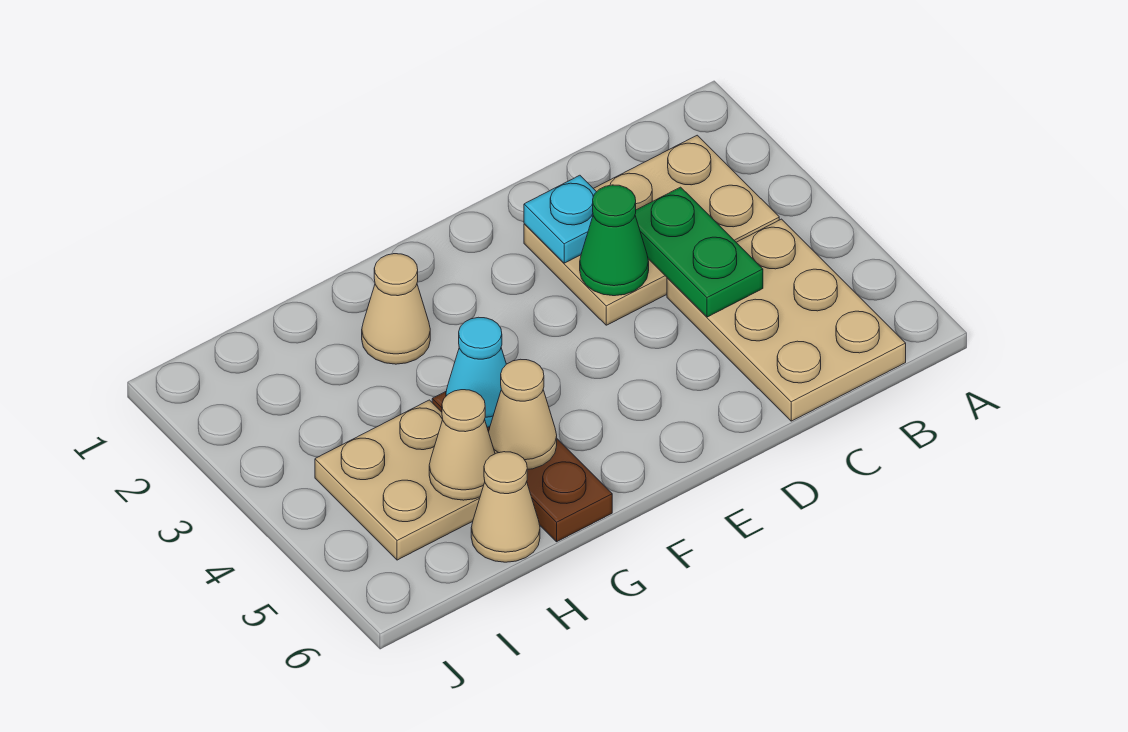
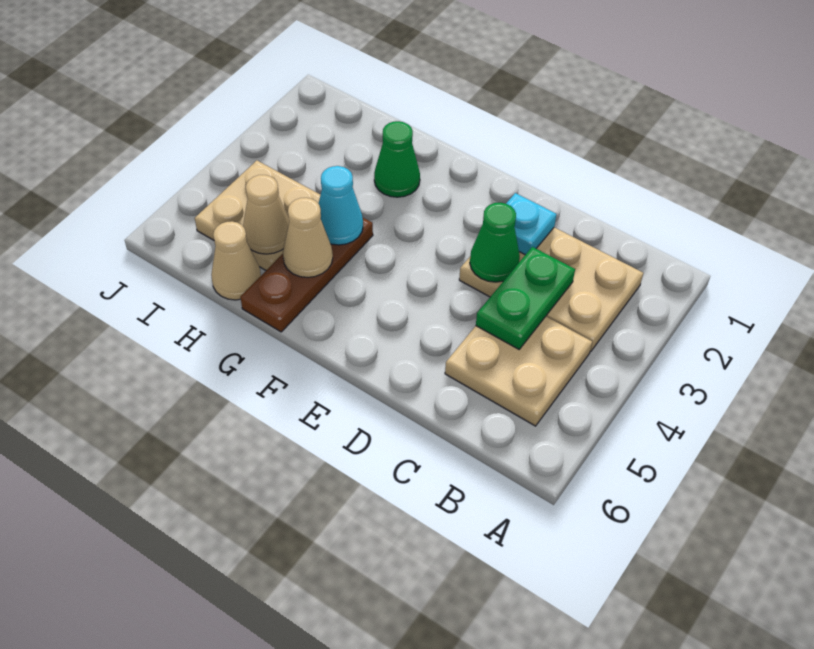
tan plate B4:C6 level 1 -> tan plate B4:C5 level 1
tan cone G2 level 1 -> green cone G2 level 1

